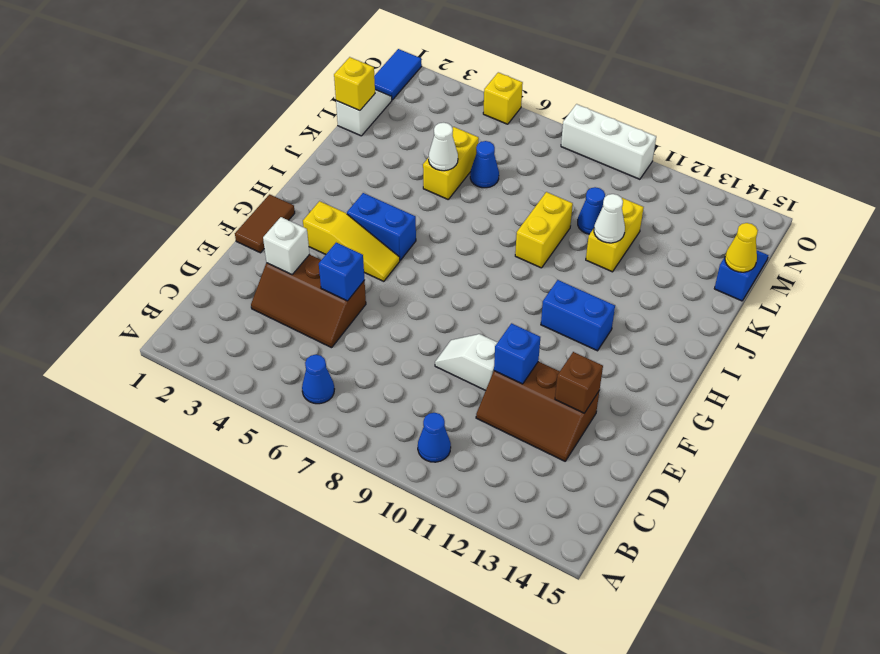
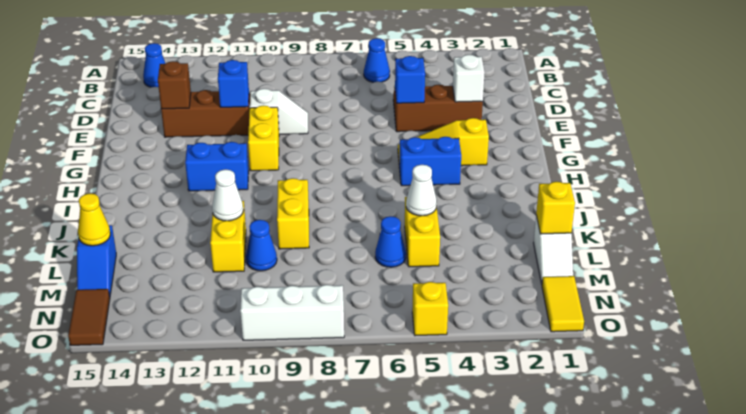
blue cone B10 level 1 -> blue cone B14 level 1
brown tile F1:G1 level 1 -> brown tile N15:O15 level 1
none -> yellow brick F10:G10 level 1
blue tile N1:O1 level 1 -> yellow tile N1:O1 level 1

